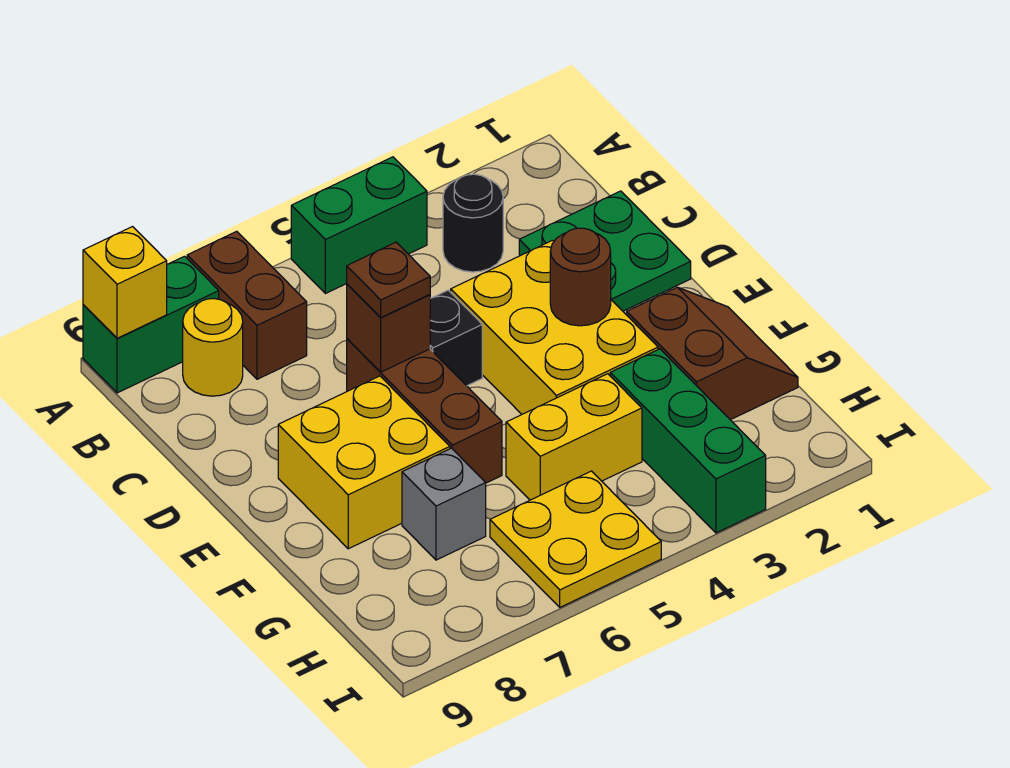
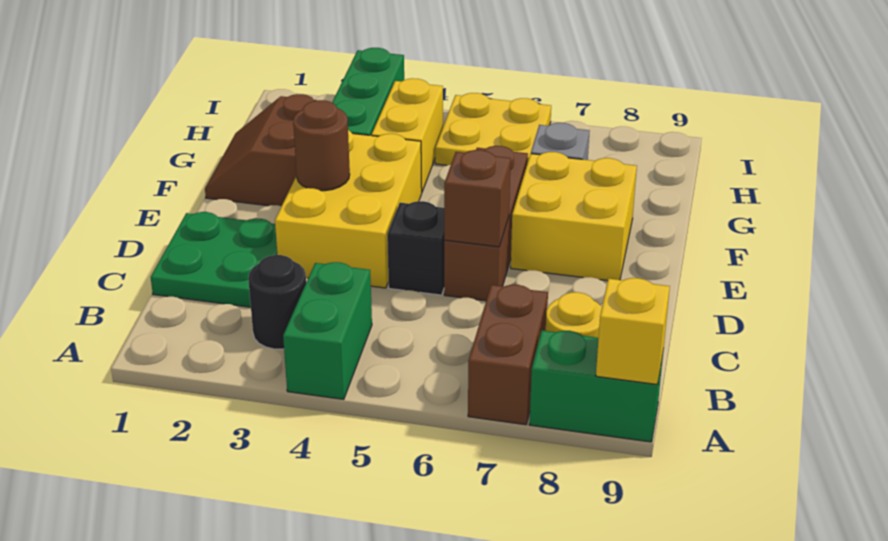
green brick A4:A5 level 1 -> green brick A4:B4 level 1
brown plate D6 level 3 -> none
yellow brick G4:G5 level 1 -> yellow brick G4:H4 level 1

